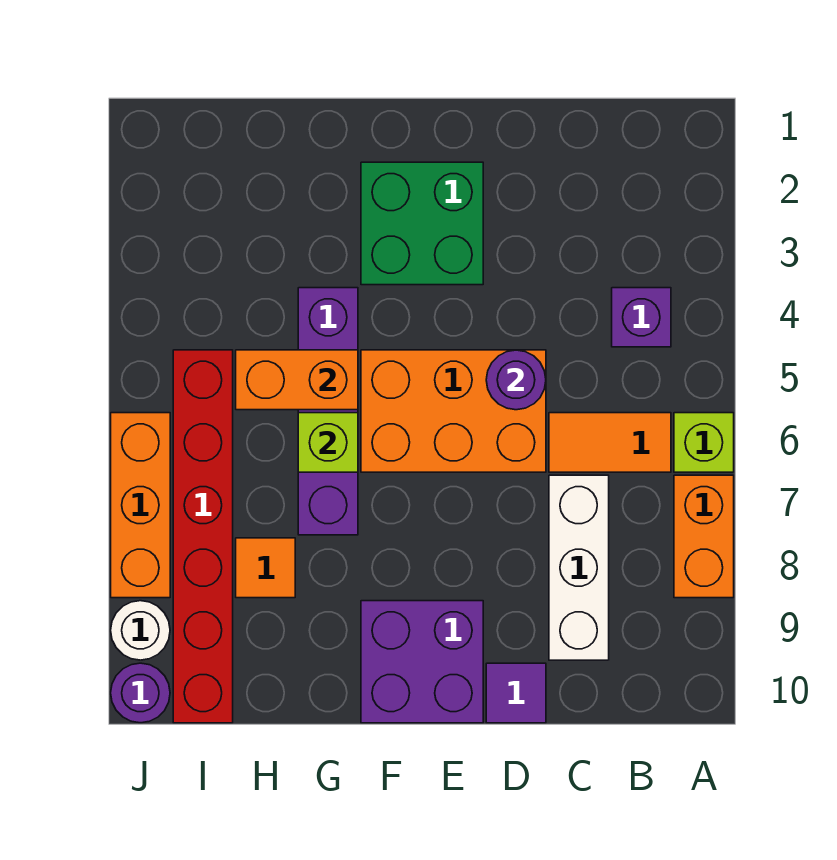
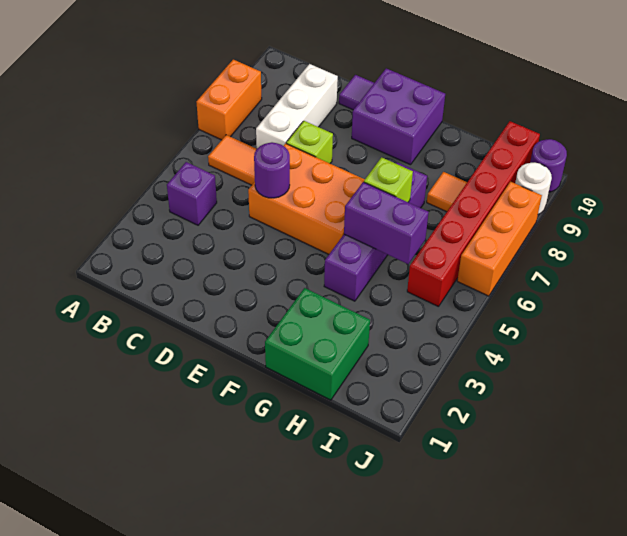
lime brick A6 level 1 -> lime brick D7 level 1
green brick E2:F3 level 1 -> green brick G1:H2 level 1
orange brick G5:H5 level 2 -> purple brick G5:H5 level 2

